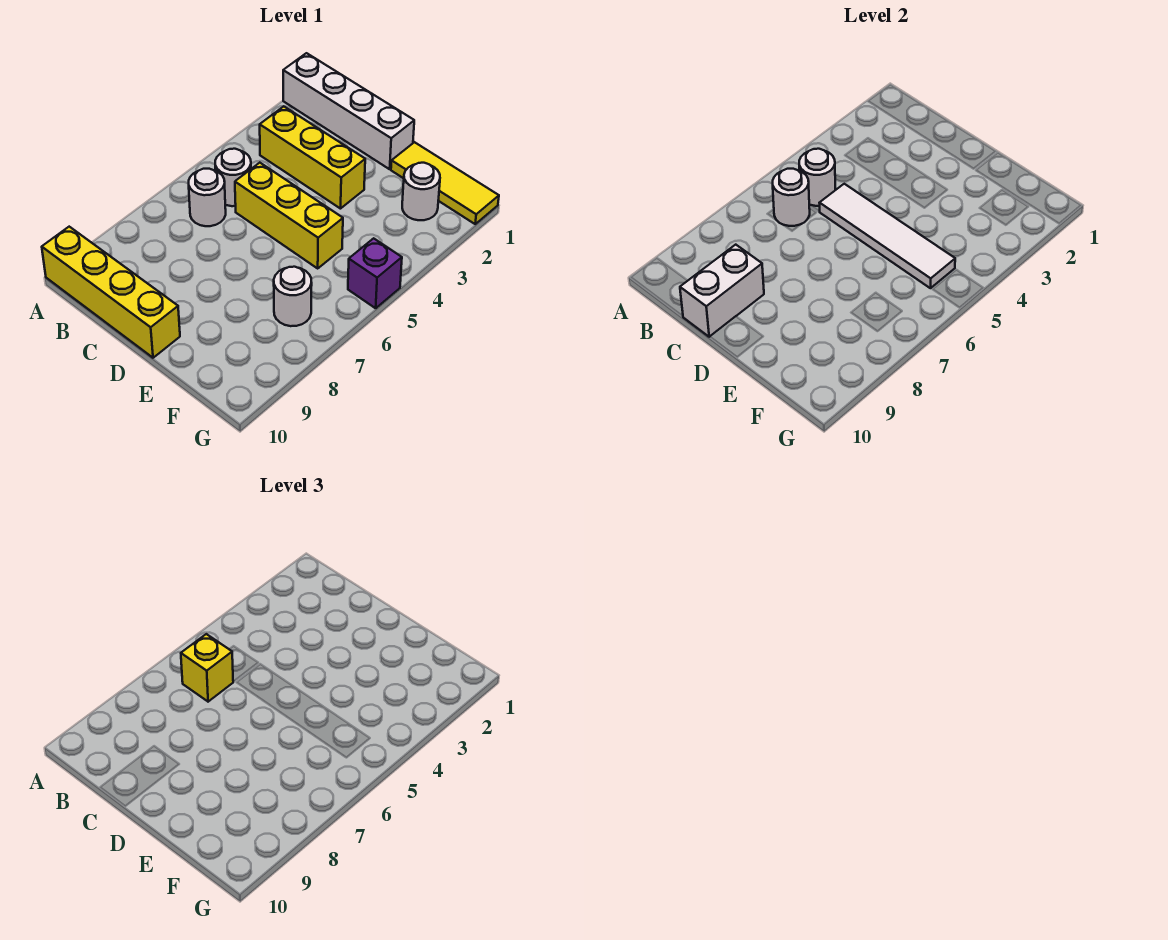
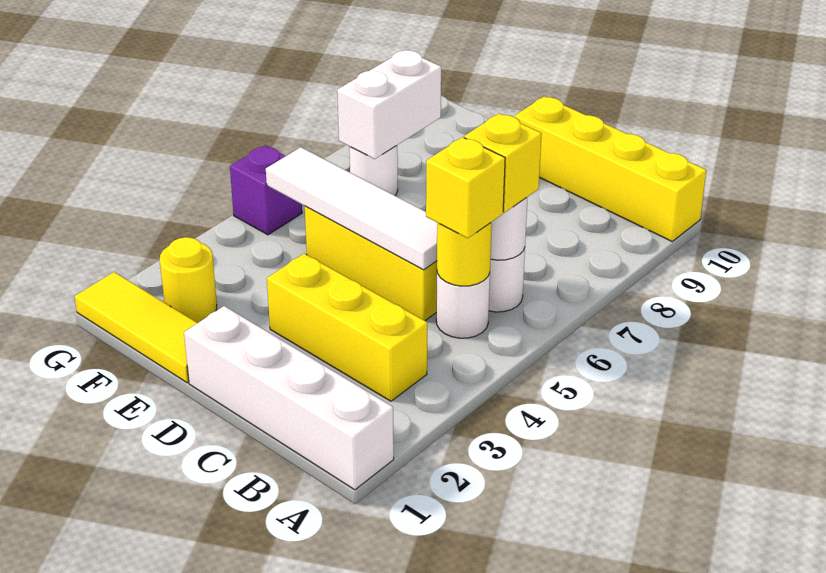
white round brick B5 level 2 -> yellow round brick B5 level 2
none -> yellow brick B5 level 3
white brick C9:C10 level 2 -> white brick F7:F8 level 2
white round brick F2 level 1 -> yellow round brick F2 level 1

